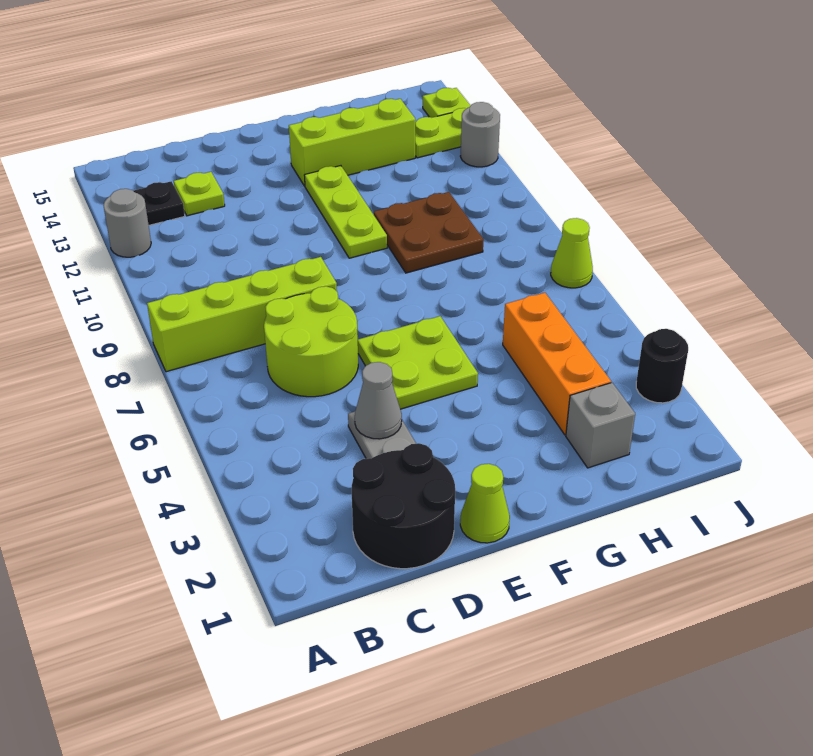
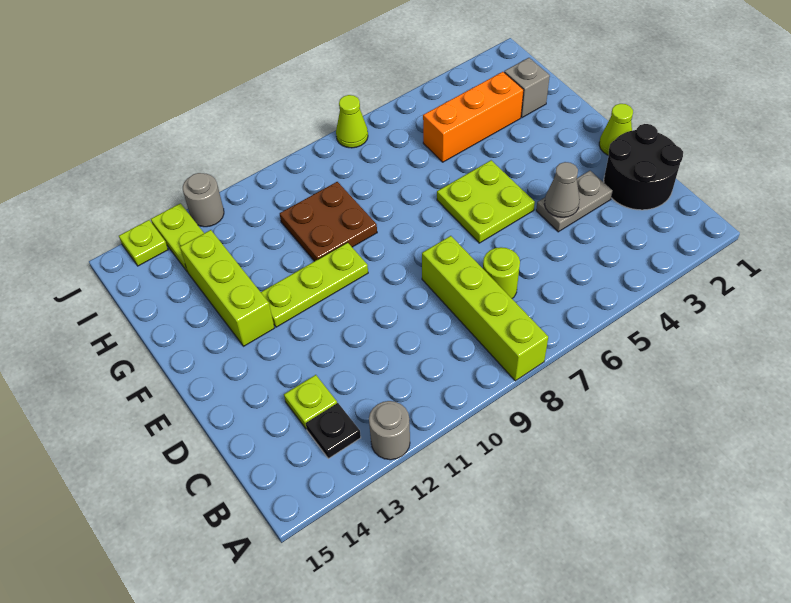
lime round brick C6:D7 level 1 -> lime round brick C7 level 1
black round brick J3 level 1 -> none

